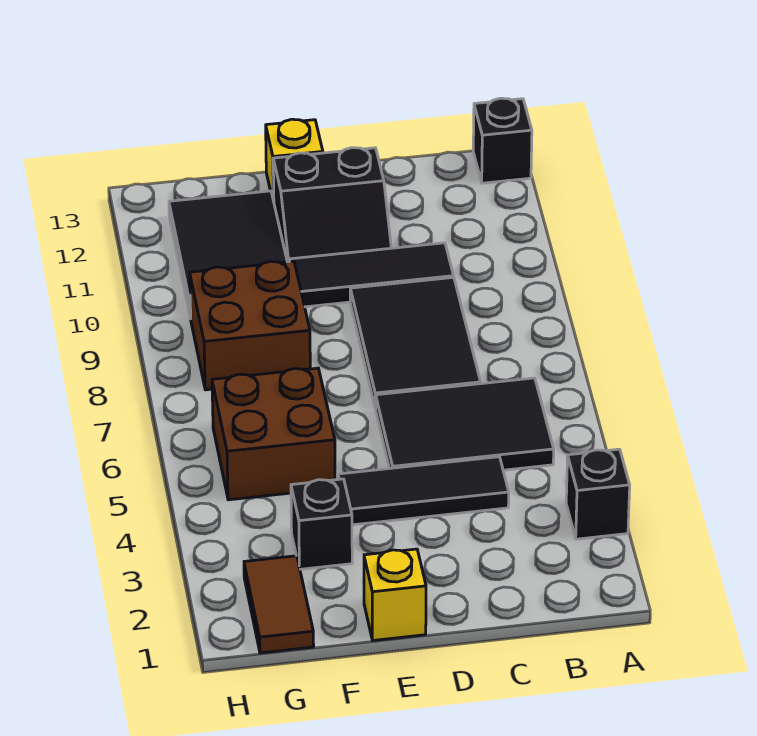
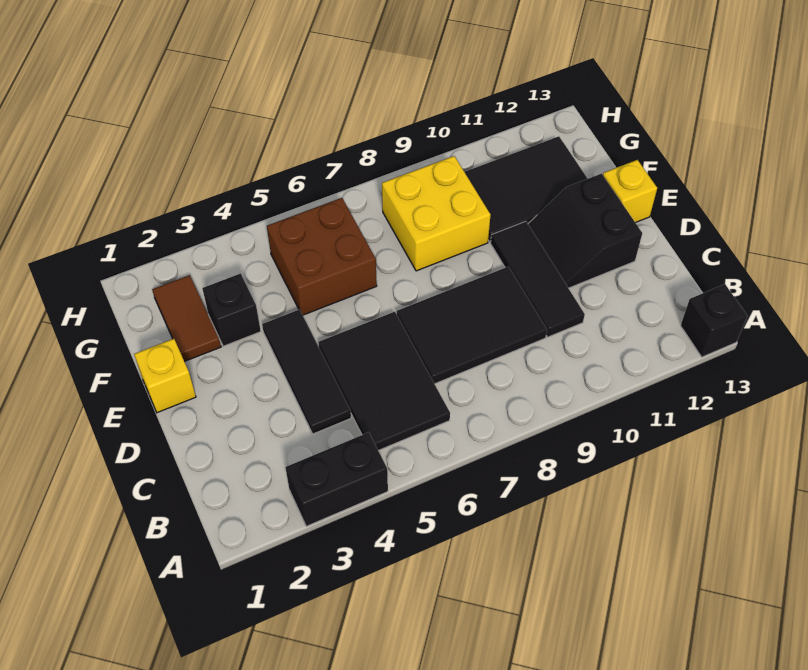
black brick A3 level 1 -> black brick A3:A4 level 1
brown brick F8:G9 level 1 -> yellow brick F8:G9 level 1
brown tile G1:G2 level 1 -> brown tile F2:G2 level 1

